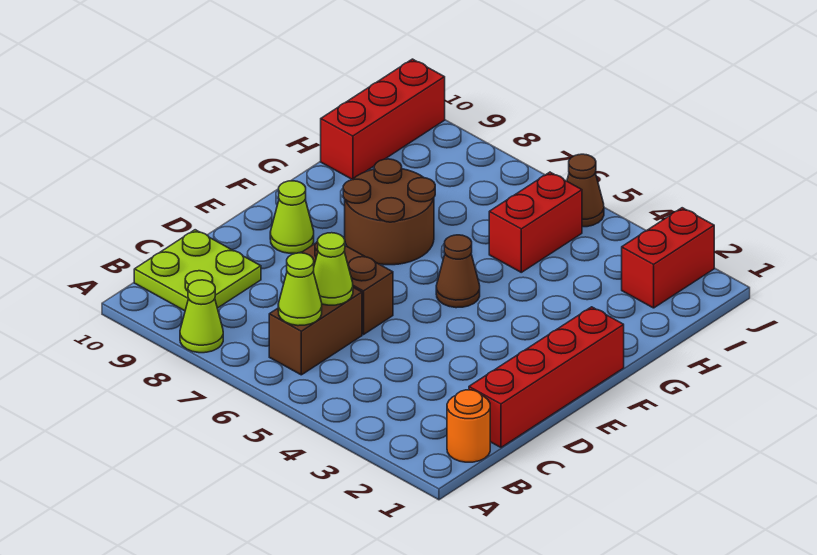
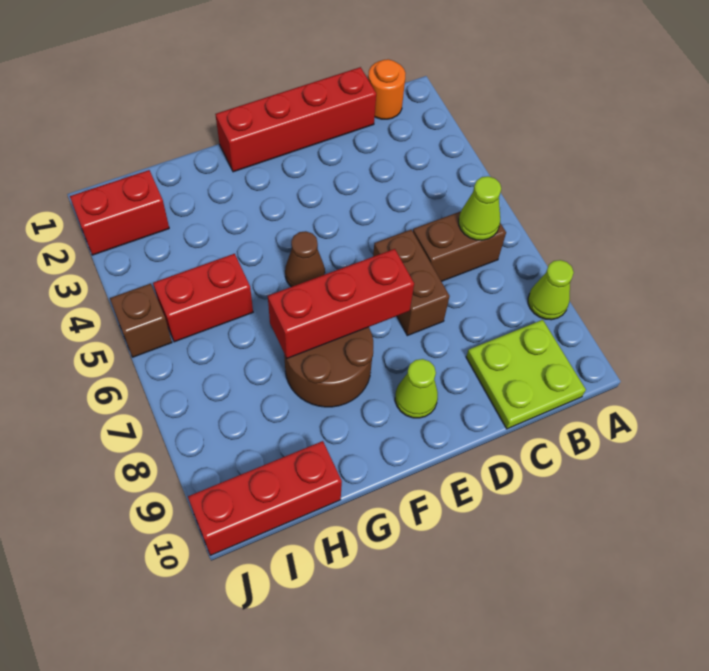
lime cone C6 level 2 -> none
none -> red brick E7:G7 level 2
brown cone J5 level 1 -> brown brick J5 level 1

